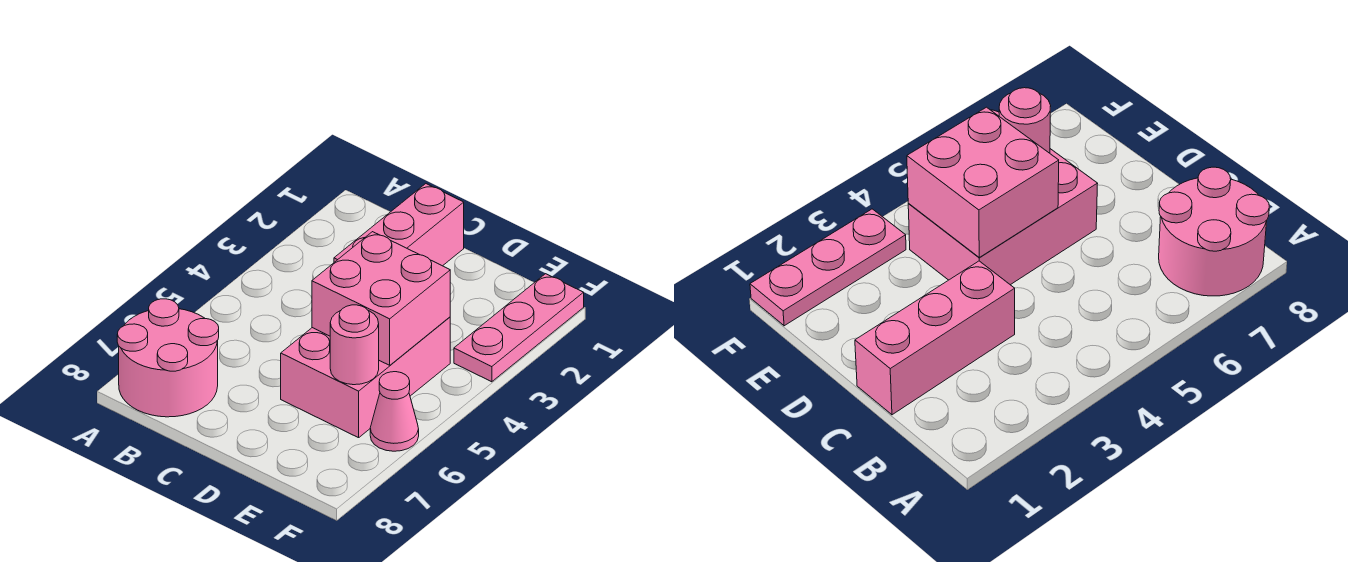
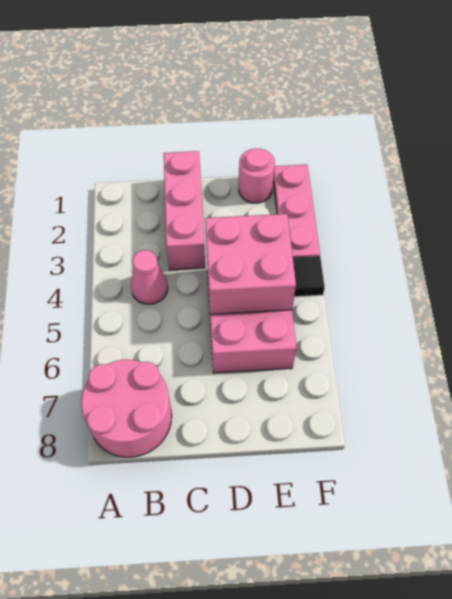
pink round brick E6 level 2 -> pink round brick E1 level 1
none -> black tile F4 level 1
pink cone F6 level 1 -> pink cone B4 level 1

